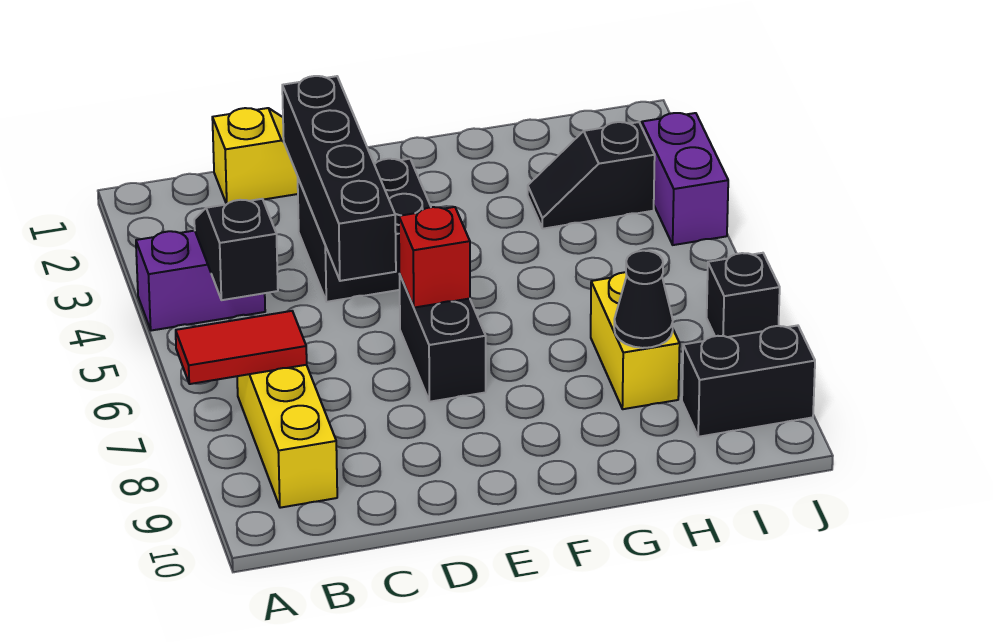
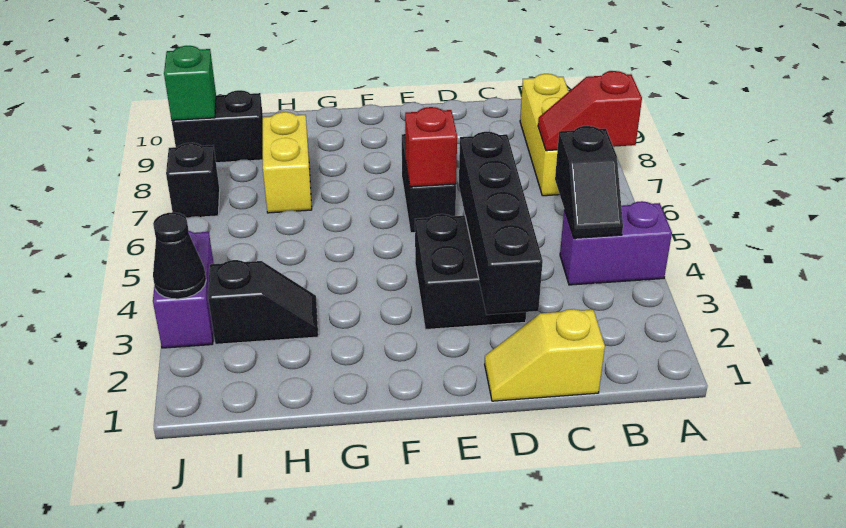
red tile A7:B7 level 2 -> red slope A7:B7 level 2 top A
black cone H8 level 2 -> black cone J3 level 2
none -> green brick J9 level 2

